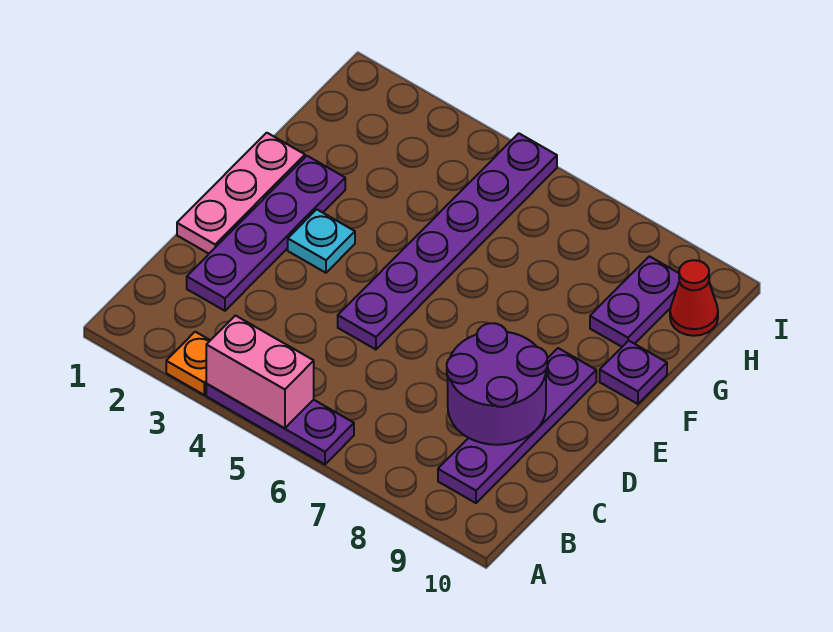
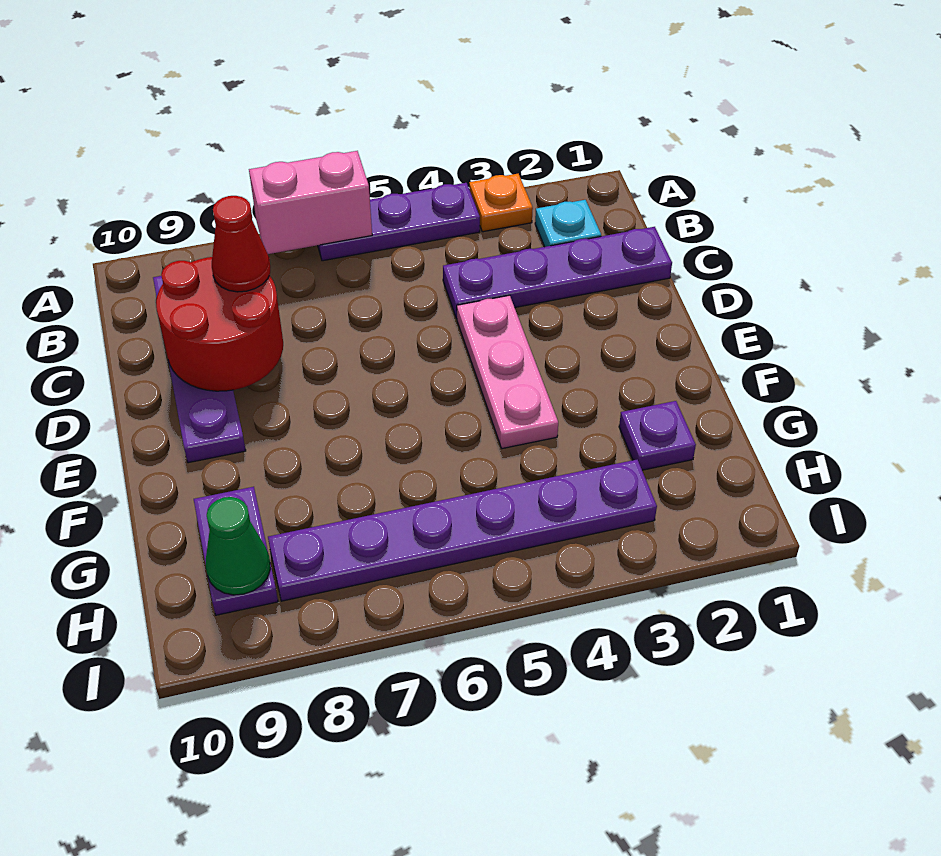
pink brick A4:A5 level 2 -> pink brick A6:A7 level 2
purple plate C2:F2 level 1 -> purple plate C1:C4 level 1
purple round brick C8:D9 level 2 -> red round brick C8:D9 level 2
pink plate D1:F1 level 1 -> pink plate D4:F4 level 1
purple plate D5:I5 level 1 -> purple plate H3:H8 level 1
cyan plate E3 level 1 -> cyan plate B2 level 1
purple plate F10 level 1 -> purple plate G2 level 1
none -> green cone H9 level 2
red cone H10 level 1 -> red cone C8 level 3

